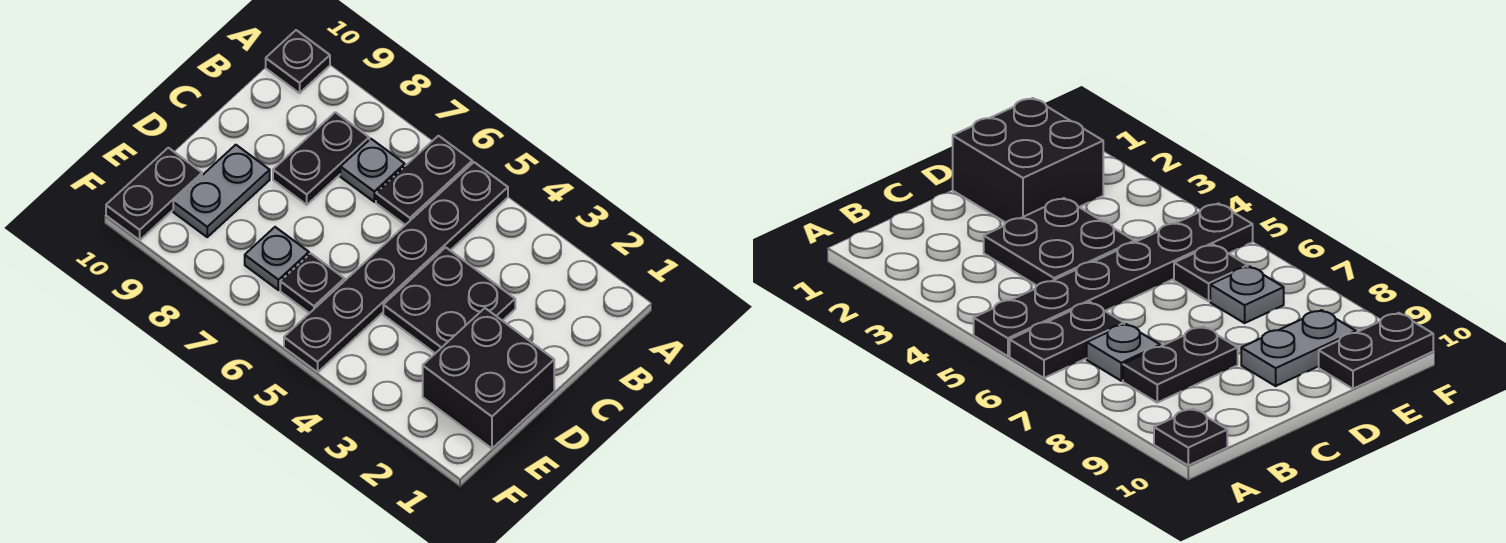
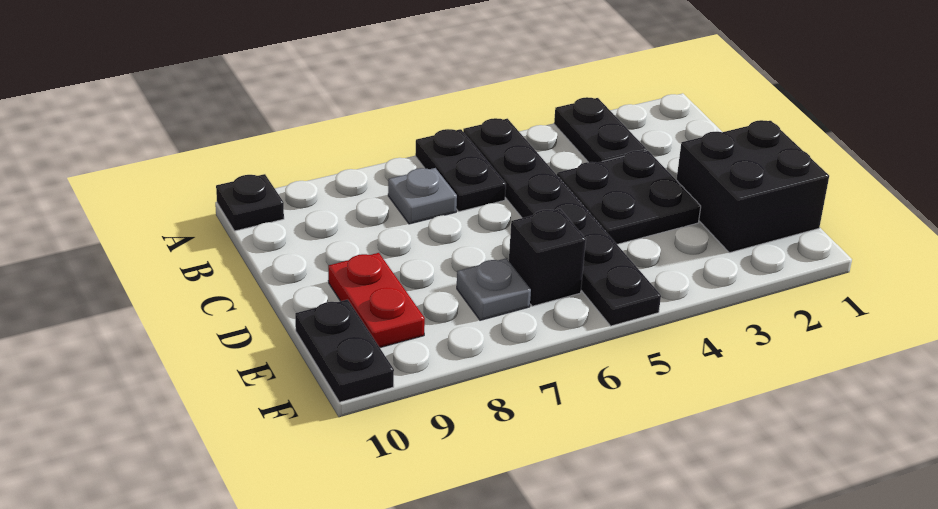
black plate B8:C8 level 1 -> black plate A3:B3 level 1
grey plate D9:E9 level 1 -> red plate D9:E9 level 1
black plate E6 level 1 -> black brick E6 level 1

